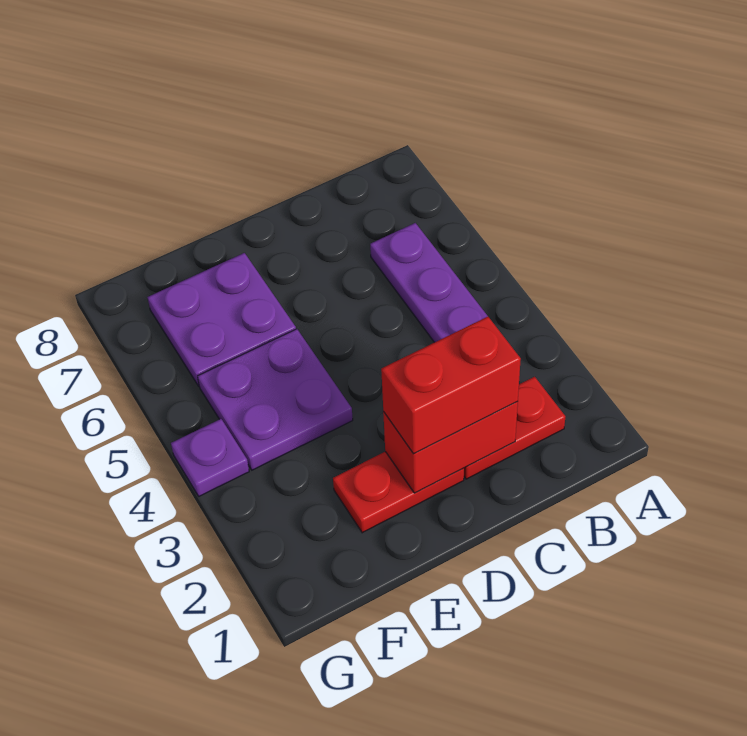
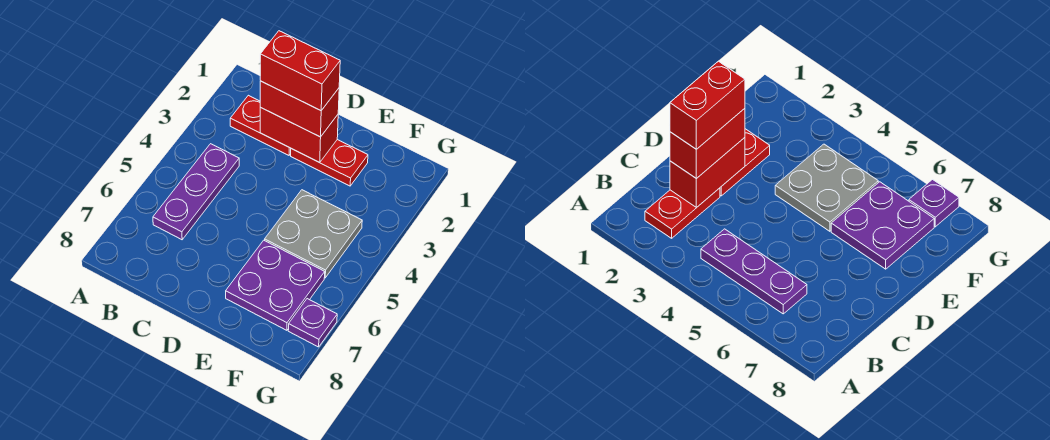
none -> red brick C2:D2 level 4
purple plate E4:F5 level 1 -> grey plate E4:F5 level 1
purple plate G4 level 1 -> purple plate G7 level 1

